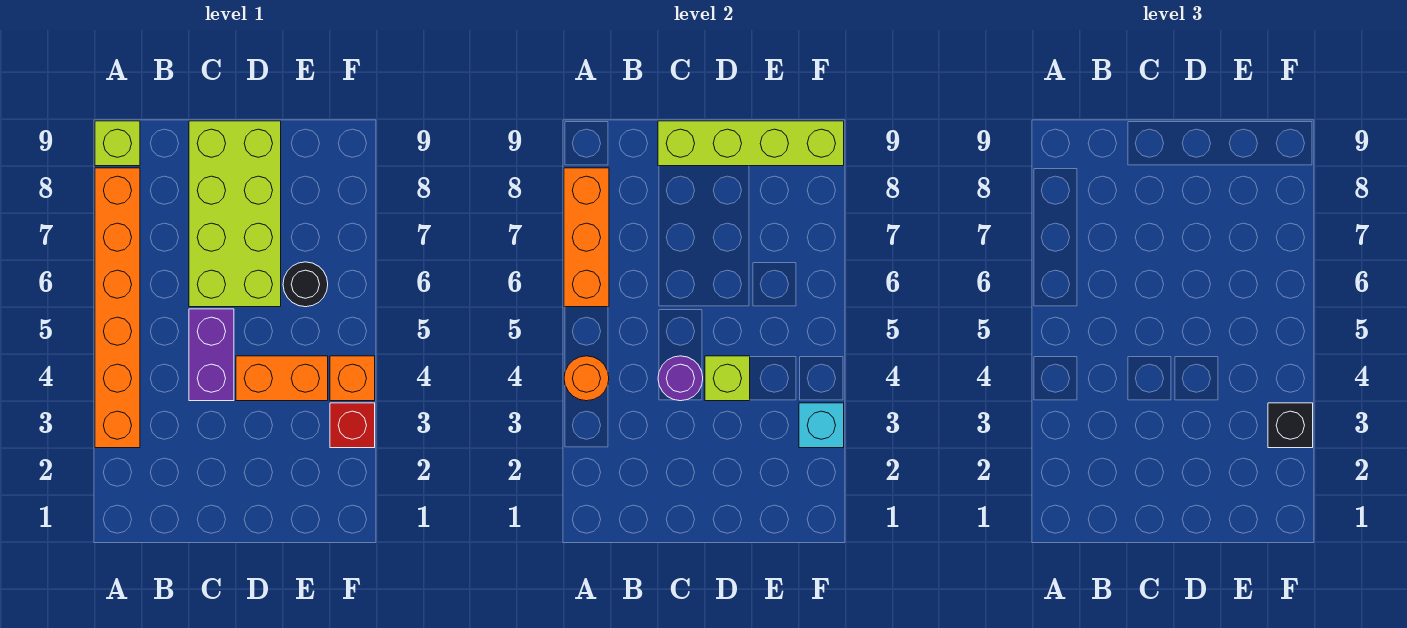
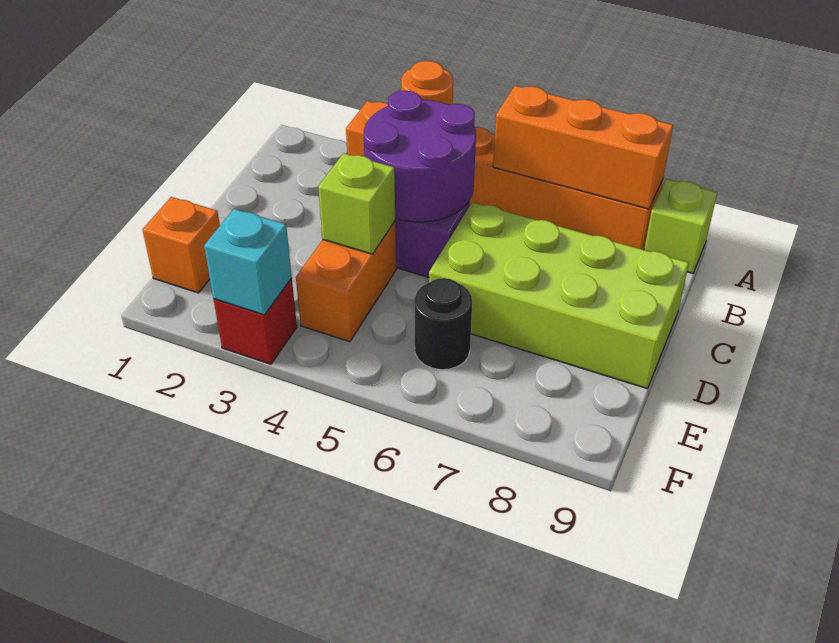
purple round brick C4 level 2 -> purple round brick B4:C5 level 2
lime brick C9:F9 level 2 -> none
black brick F3 level 3 -> none
orange brick F4 level 1 -> orange brick E1 level 1

